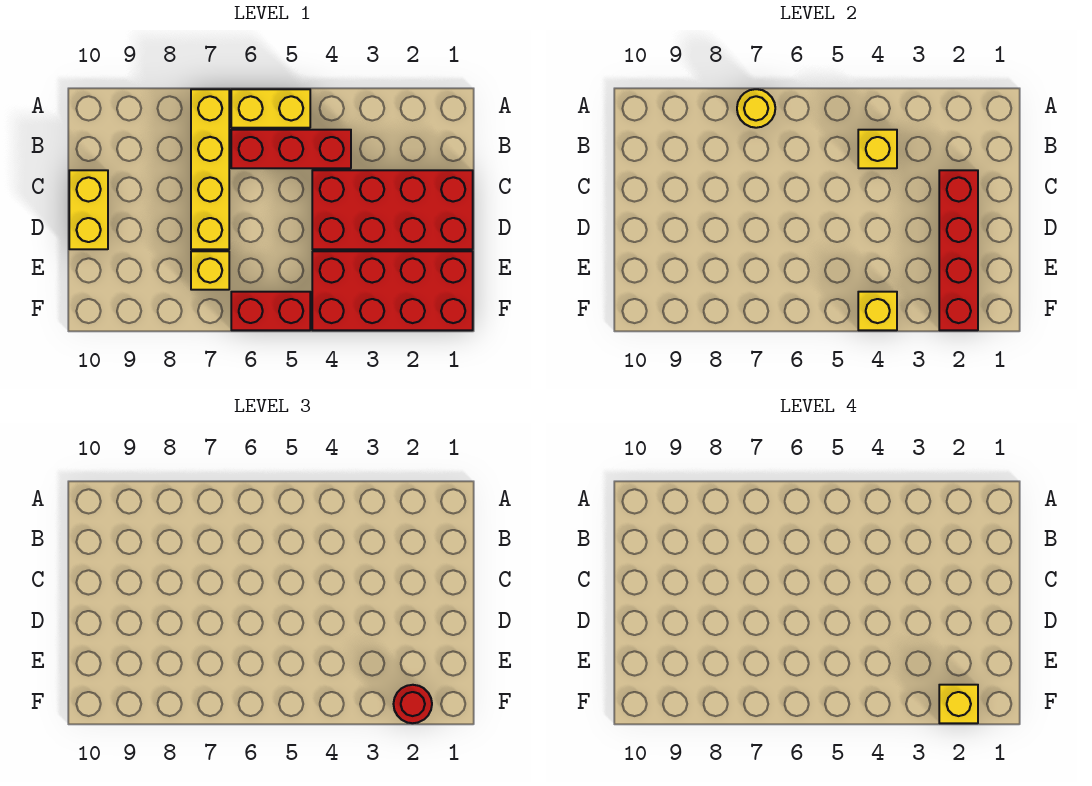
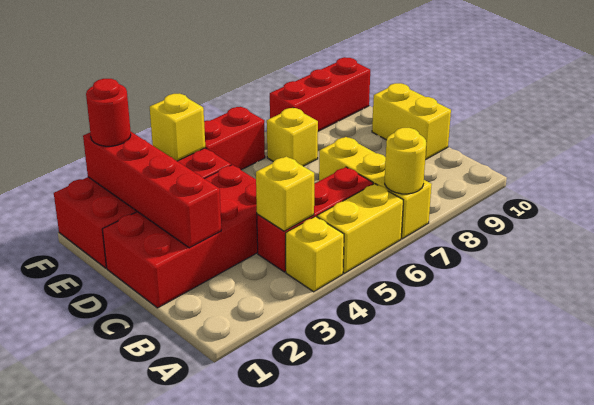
yellow brick A7:D7 level 1 -> yellow brick A7:C7 level 1
yellow brick F2 level 4 -> yellow brick A4 level 1
none -> red brick F8:F10 level 1

